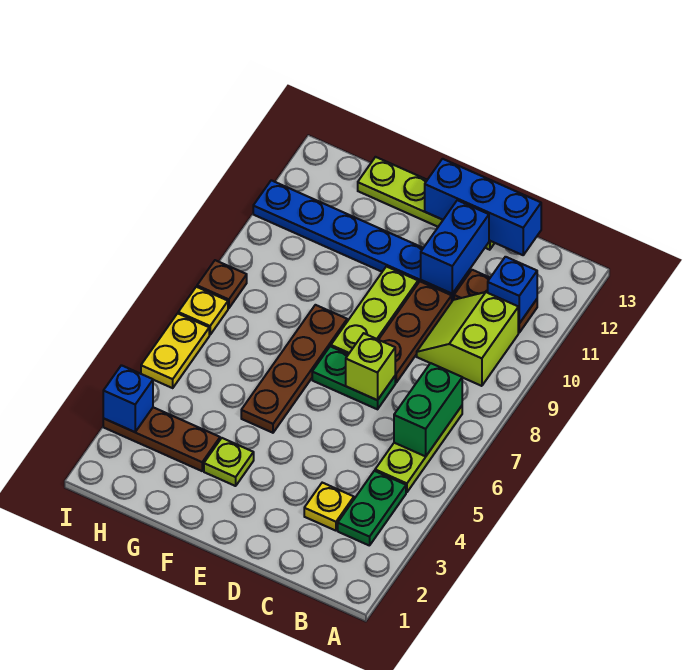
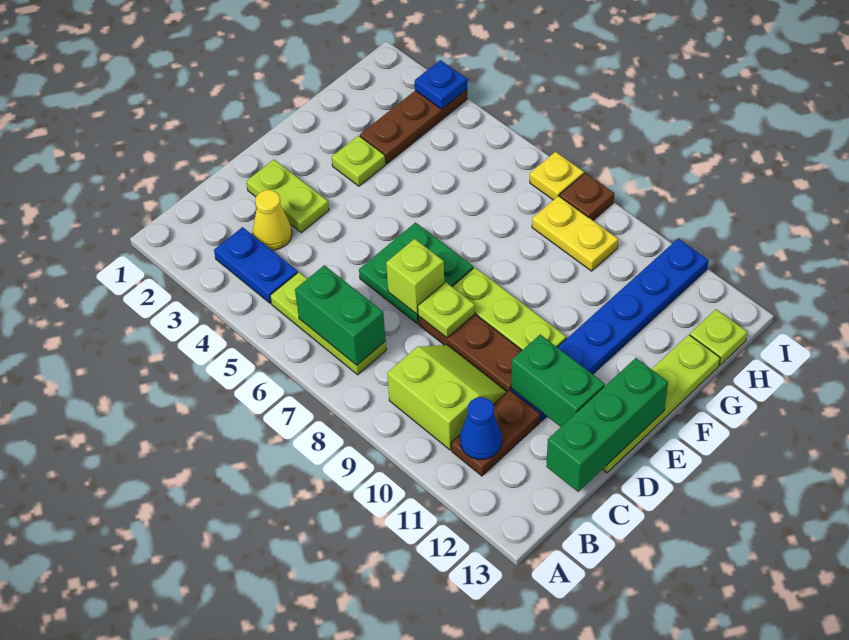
green plate B3:B4 level 1 -> blue plate B3:B4 level 1
blue brick B11 level 2 -> blue cone B11 level 2
yellow plate C3 level 1 -> yellow cone C3 level 1
blue brick C13:E13 level 2 -> green brick C13:E13 level 2
none -> lime plate D2:D3 level 1
green plate D7:E7 level 1 -> green plate D6:E7 level 1
none -> lime plate D8 level 2
blue brick D11:D12 level 2 -> green brick D11:D12 level 2
brown plate F5:F8 level 1 -> none
none -> lime plate H13 level 1
blue brick I3 level 2 -> blue plate I3 level 2
yellow plate I5:I6 level 1 -> yellow plate H8:H9 level 1

